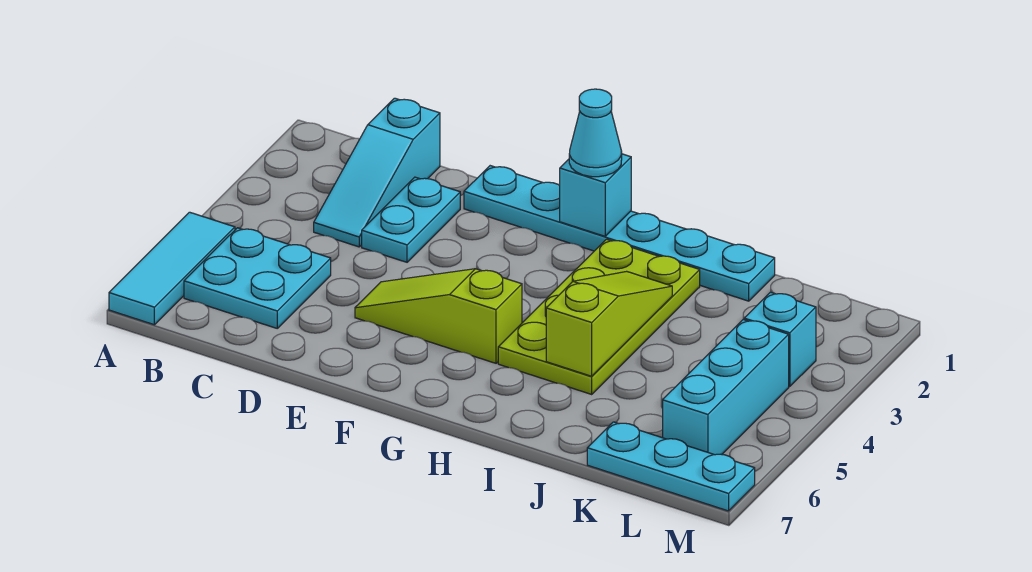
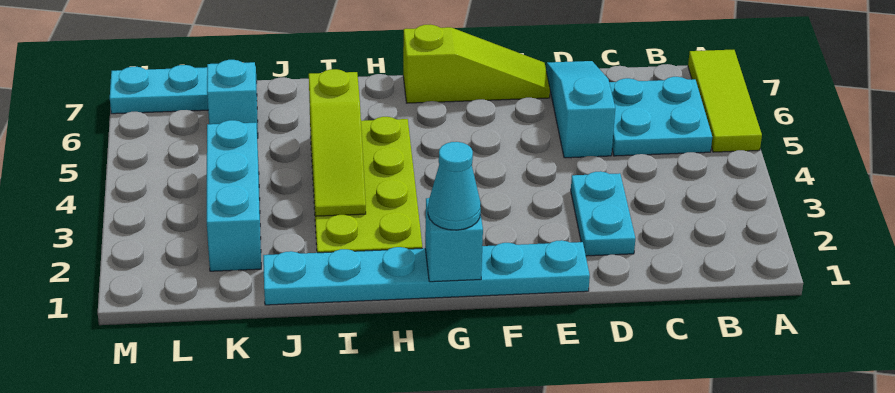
cyan tile A5:A7 level 1 -> lime tile A5:A7 level 1
cyan slope C1:C3 level 1 top 1 -> cyan slope D5:D7 level 1 top 5
lime slope E5:G5 level 1 top G -> lime slope E7:G7 level 1 top G
cyan brick L3 level 1 -> cyan brick K6 level 1
cyan brick L4:L6 level 1 -> cyan brick K2:K4 level 1

